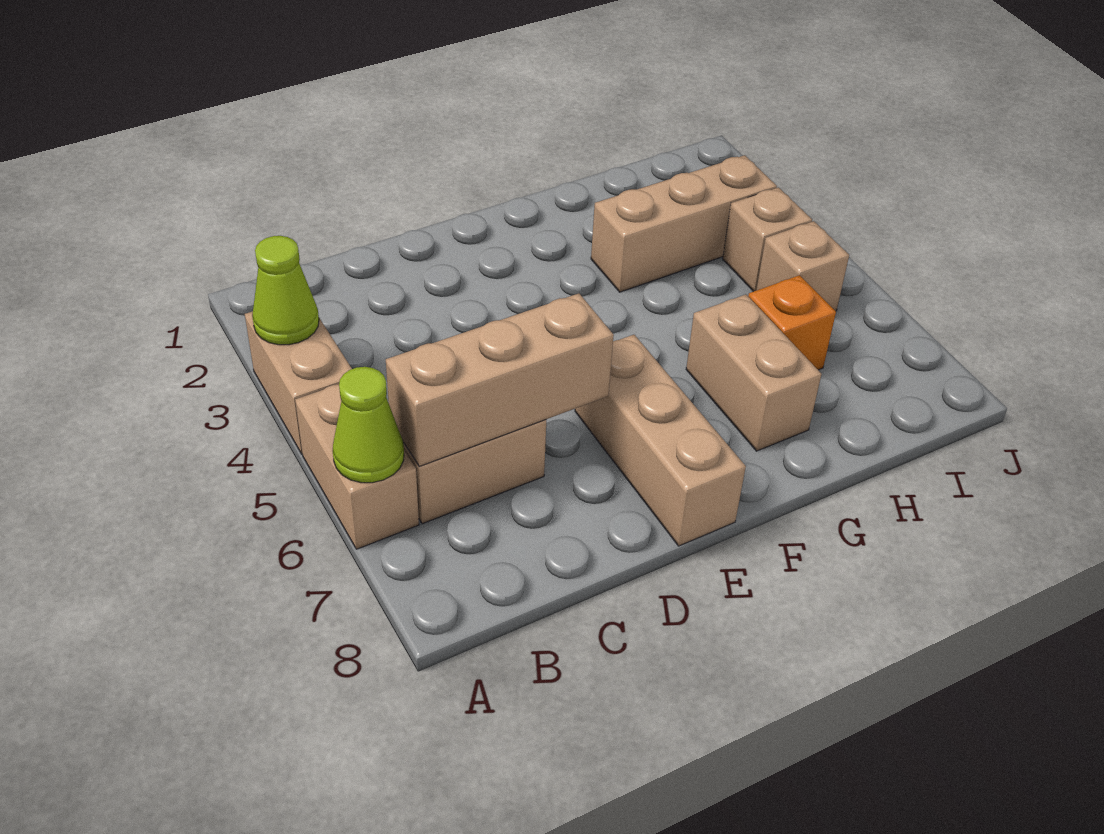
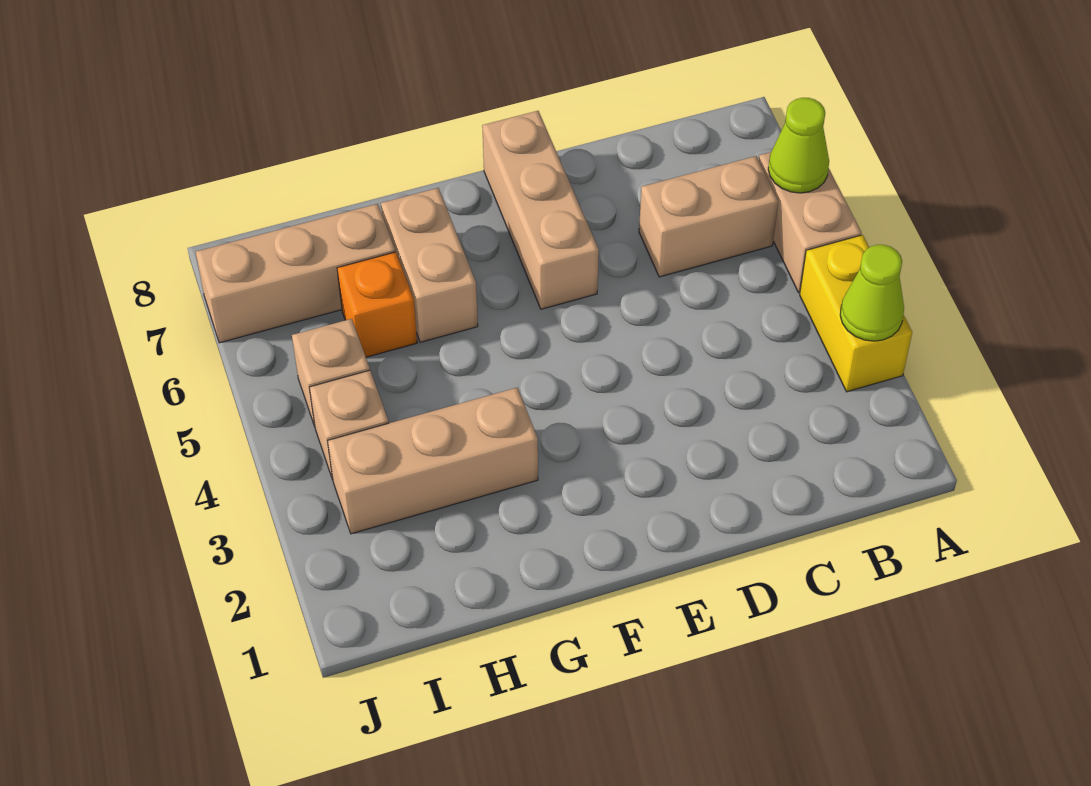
tan brick A3:A4 level 1 -> yellow brick A3:A4 level 1
tan brick B6:D6 level 2 -> tan brick H7:J7 level 1

